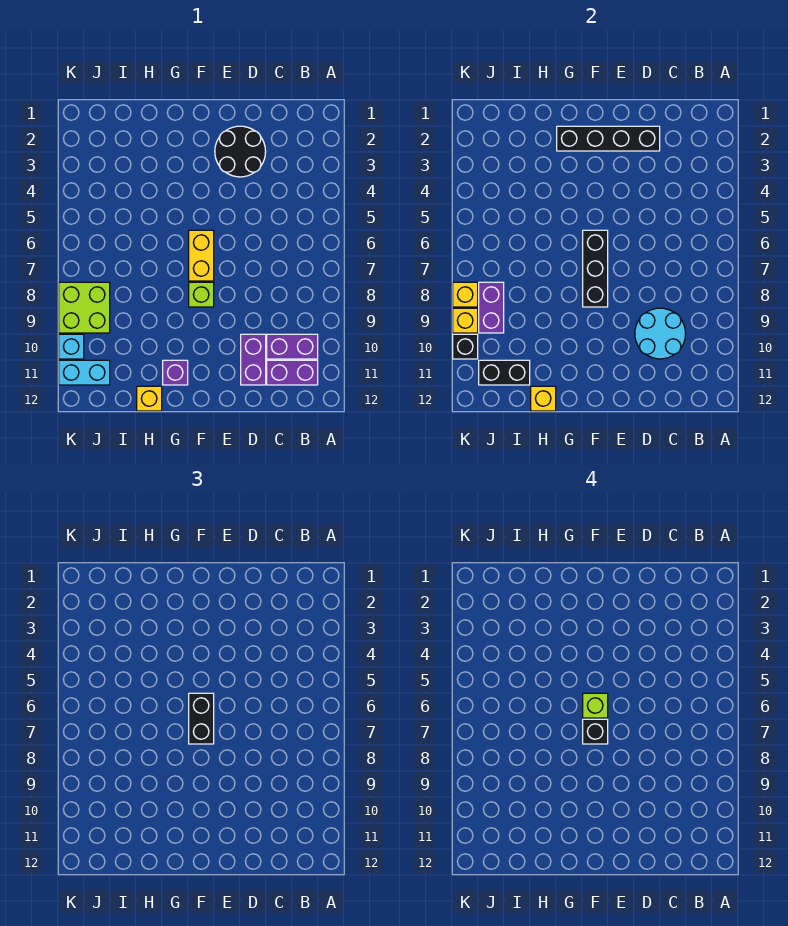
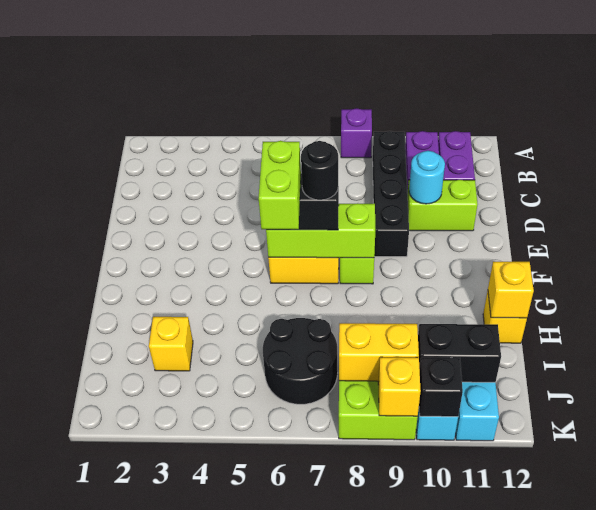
cyan round brick C9:D10 level 2 -> cyan round brick D10 level 2
black round brick D2:E3 level 1 -> black round brick I6:J7 level 1
black brick D2:G2 level 2 -> black brick B9:E9 level 1
purple brick D10:D11 level 1 -> lime brick D10:D11 level 1
black brick F6:F8 level 2 -> lime brick F6:F8 level 2
lime brick F6 level 4 -> lime brick F6:G6 level 4
black brick F7 level 4 -> black round brick F7 level 4
purple brick G11 level 1 -> purple brick A8 level 1
black brick I11:J11 level 2 -> black brick J10:J11 level 2
purple brick J8:J9 level 2 -> yellow brick J8:J9 level 2
yellow brick K8 level 2 -> yellow brick I3 level 1

